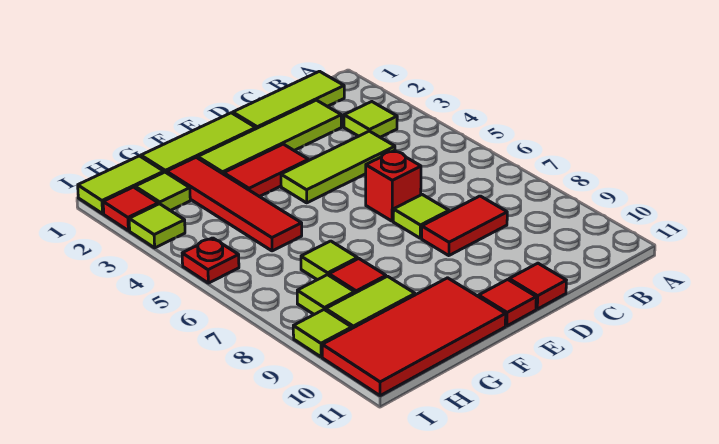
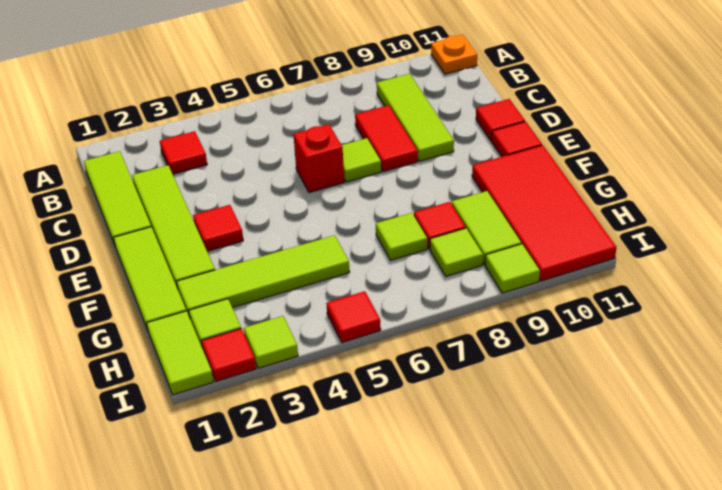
none -> orange plate A11 level 1
lime tile B3 level 1 -> red tile B3 level 1
lime tile C4:E4 level 1 -> lime tile B9:D9 level 1
red tile E3:F3 level 1 -> red tile E3 level 1
red tile G2:G5 level 1 -> lime tile G2:G5 level 1
red plate I5 level 1 -> red tile I5 level 1

